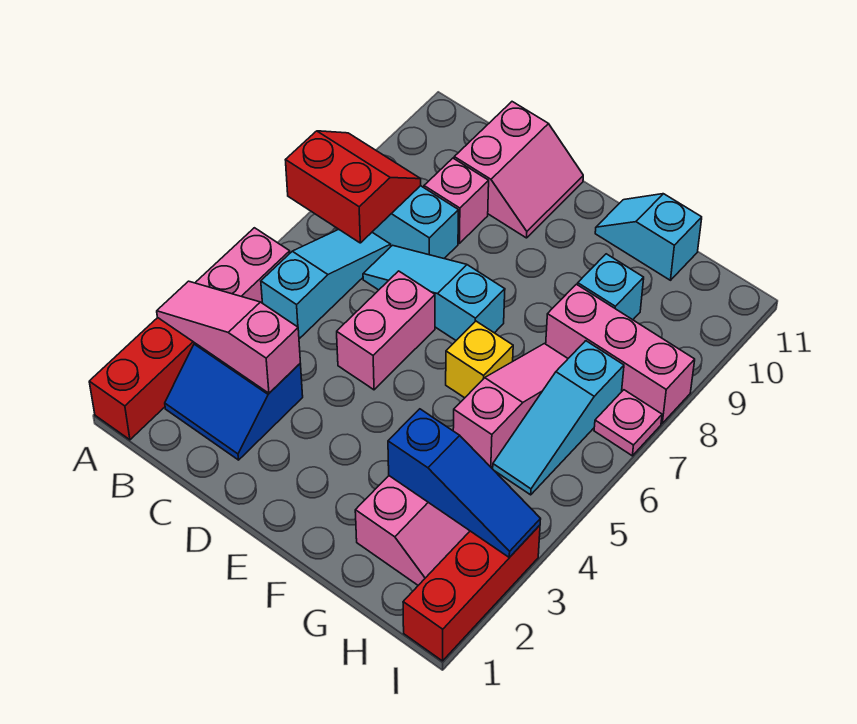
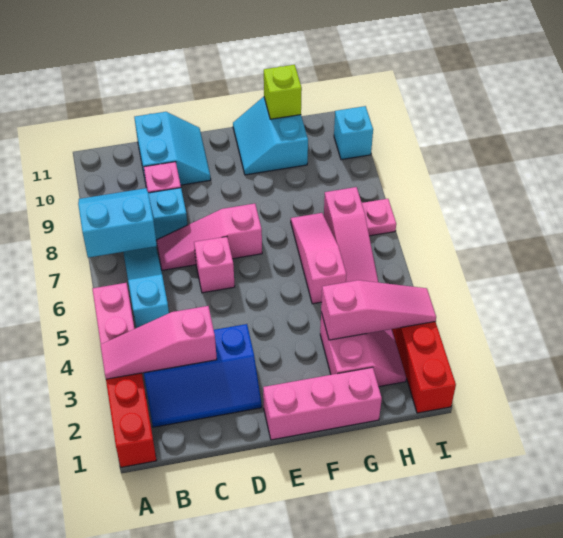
red slope A7:B8 level 2 top 7 -> cyan slope A7:B8 level 2 top 7
blue slope B2:C3 level 1 top 3 -> blue slope B2:D3 level 1 top 3
cyan slope C7:E7 level 1 top E -> pink slope C7:E7 level 1 top E
pink slope C10:D11 level 1 top C -> cyan slope C10:D11 level 1 top C
pink brick D5:D6 level 1 -> pink brick D6 level 1
yellow brick F6 level 1 -> none
cyan slope F11:G11 level 1 top G -> cyan slope F10:G11 level 1 top G
blue slope G3:I3 level 2 top G -> pink slope G3:I3 level 2 top G
pink brick G8:I8 level 1 -> pink brick E1:G1 level 1
cyan brick G9 level 1 -> cyan brick I10 level 1
none -> lime brick G11 level 2
cyan slope H5:H7 level 1 top 7 -> pink slope H5:H7 level 1 top 7

